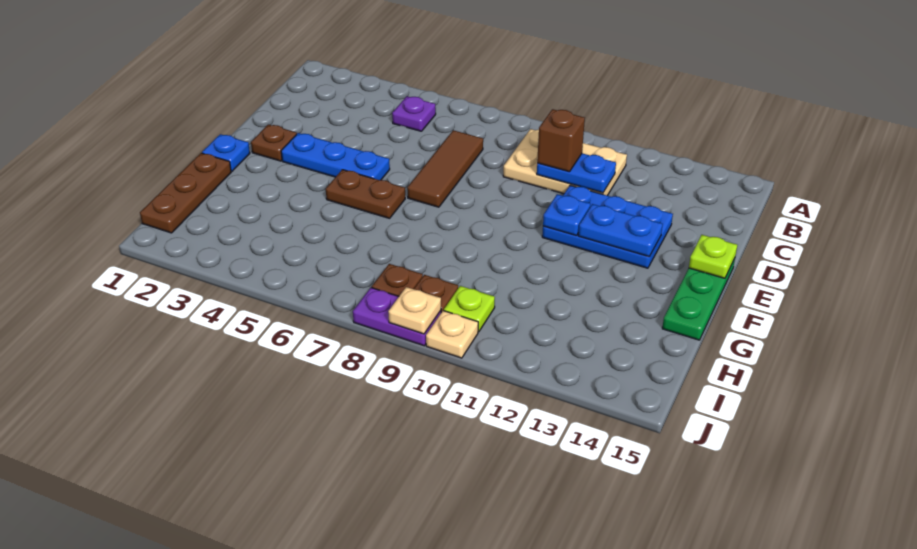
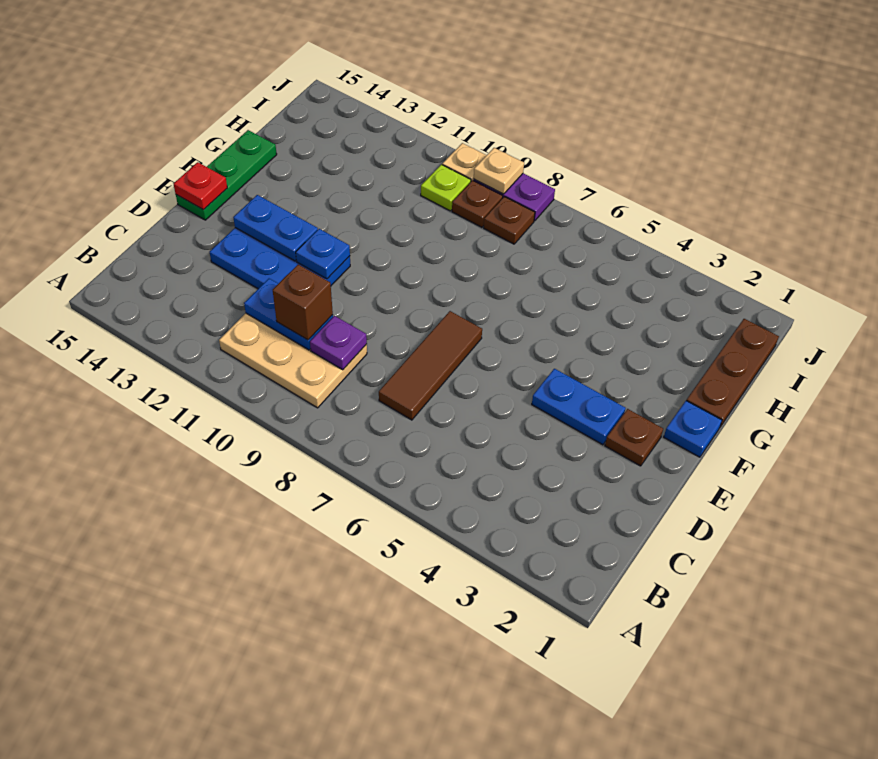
purple plate B5 level 1 -> purple plate C9 level 2
blue plate E3:E5 level 1 -> blue plate E3:E4 level 1
lime plate E15 level 2 -> red plate E15 level 2
brown plate F5:F6 level 1 -> none

